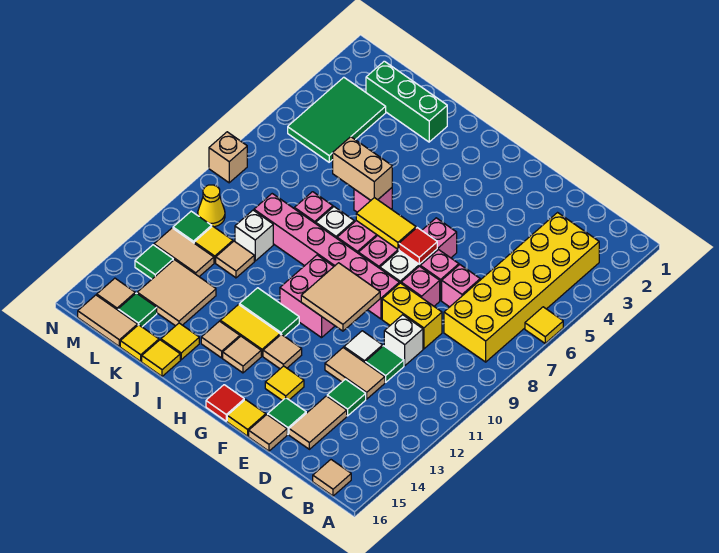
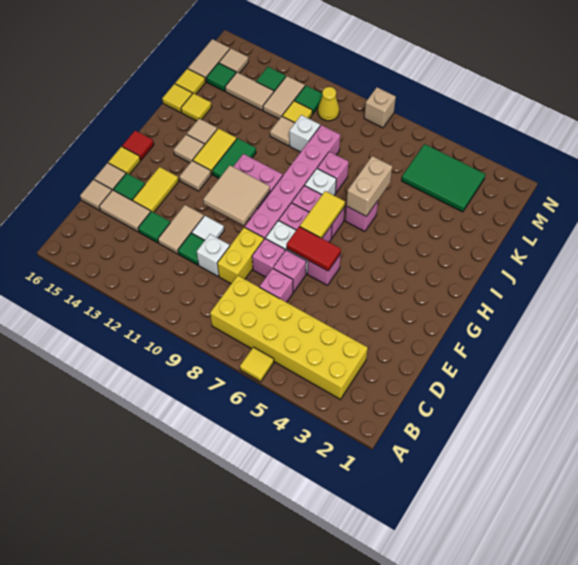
tan tile B16 level 1 -> tan tile D16 level 1
red tile F7 level 2 -> red tile F6:F7 level 2
yellow tile F14 level 1 -> yellow tile E14:F14 level 1
green brick J2:L2 level 1 -> none
tan tile K13:L14 level 1 -> tan tile L13:L14 level 1

